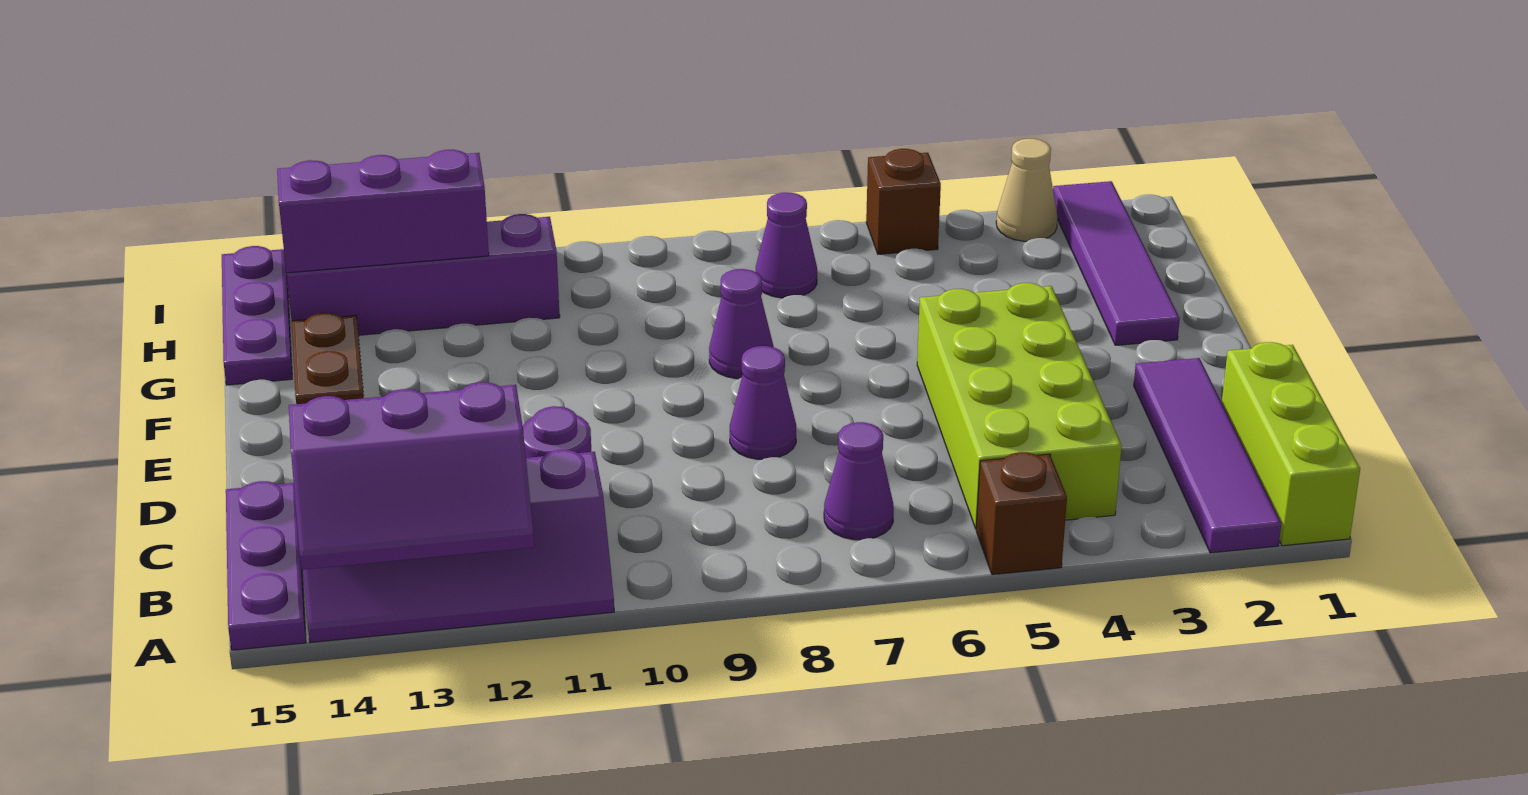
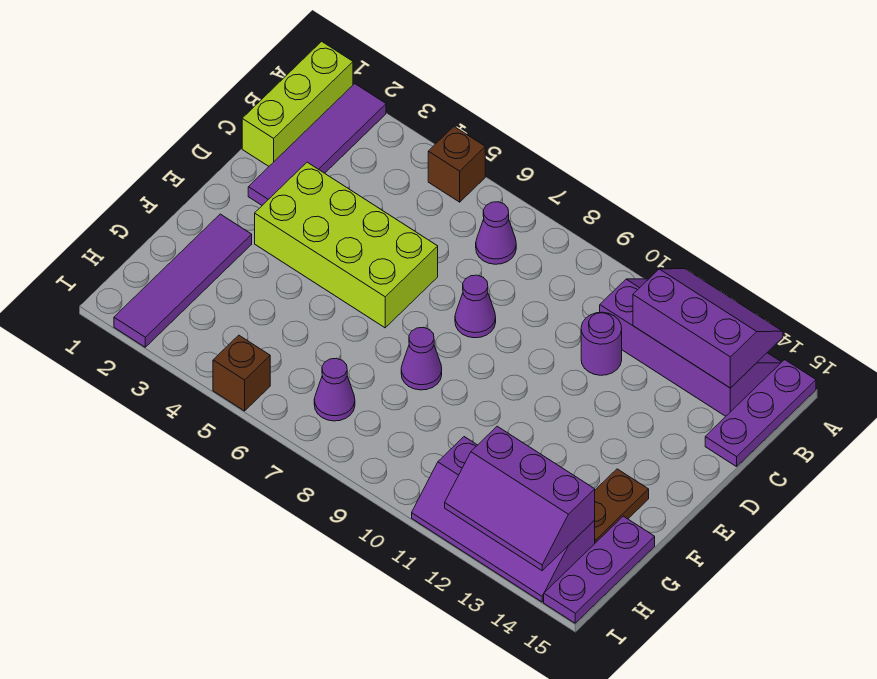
lime brick B4:E5 level 1 -> lime brick D3:E6 level 1
tan cone I3 level 1 -> none

